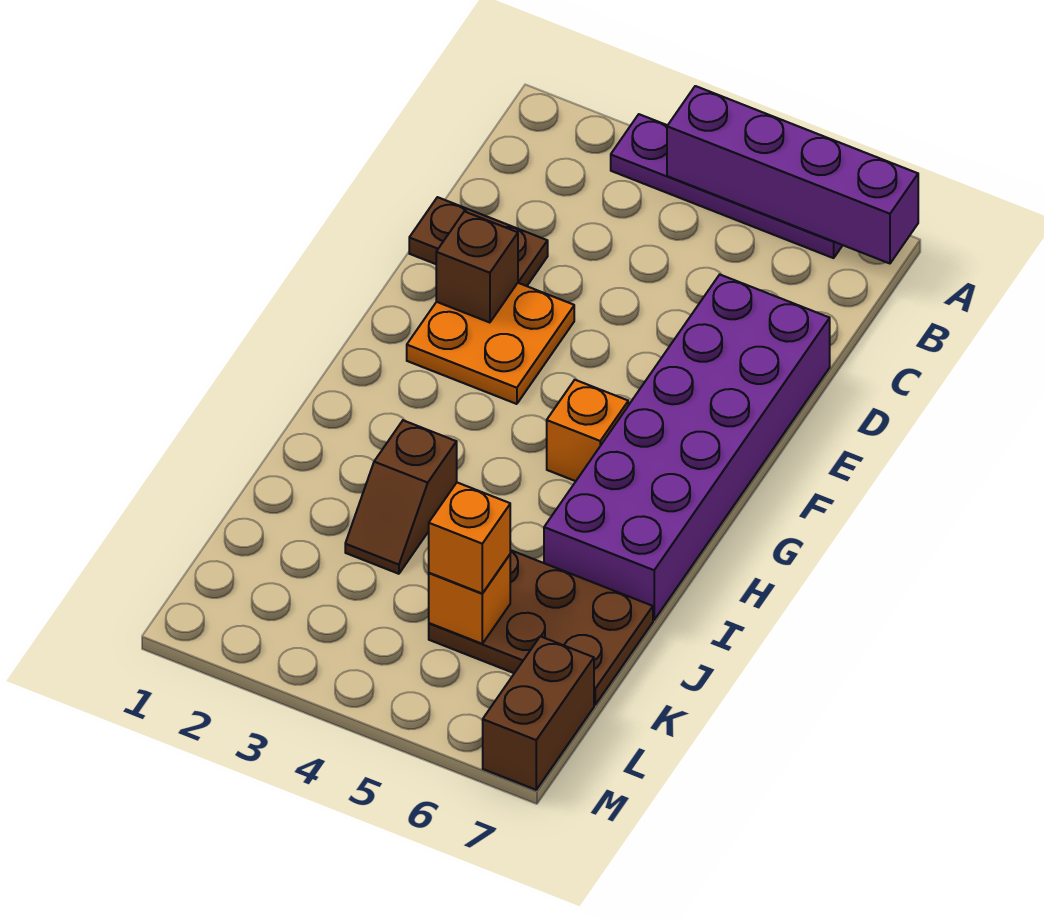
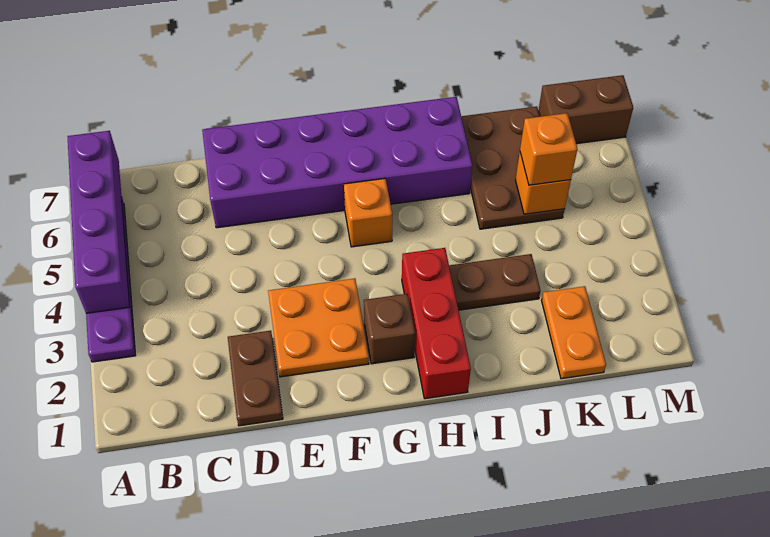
brown brick E2 level 2 -> brown brick G2 level 1
none -> red brick H1:H3 level 1
brown slope I3:J3 level 1 top I -> brown plate I3:J3 level 1
none -> orange plate K1:K2 level 1

